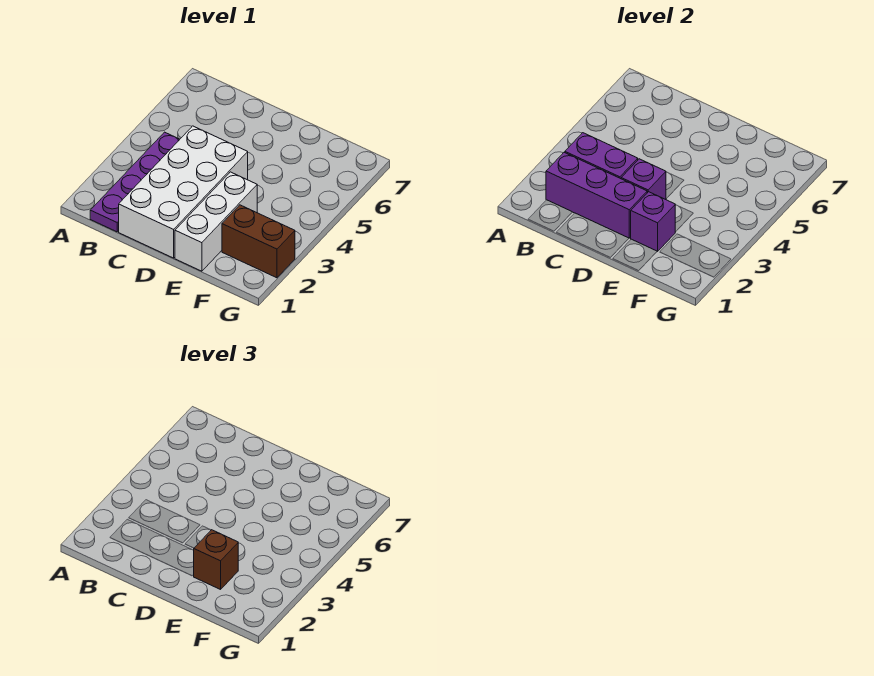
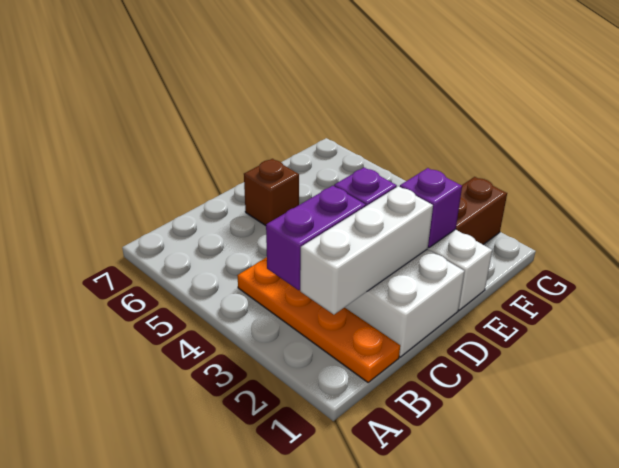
purple plate B1:B4 level 1 -> orange plate B1:B4 level 1
purple brick B2:D2 level 2 -> white brick B2:D2 level 2
brown brick E2 level 3 -> brown brick D6 level 1

